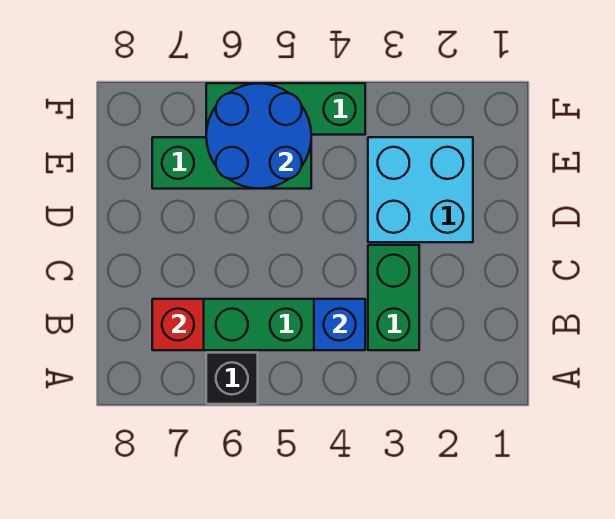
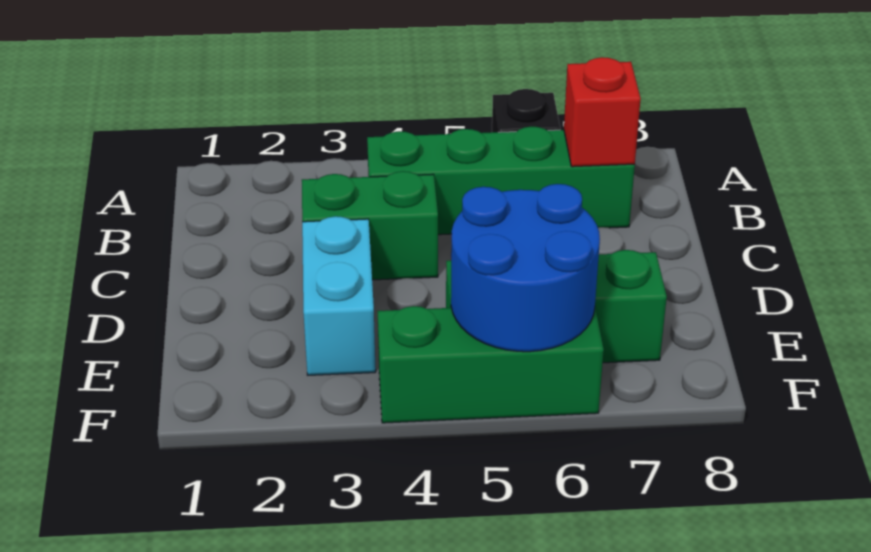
green brick B3:C3 level 1 -> green brick C3:C4 level 1
blue brick B4 level 2 -> none
cyan brick D2:E3 level 1 -> cyan brick D3:E3 level 1

